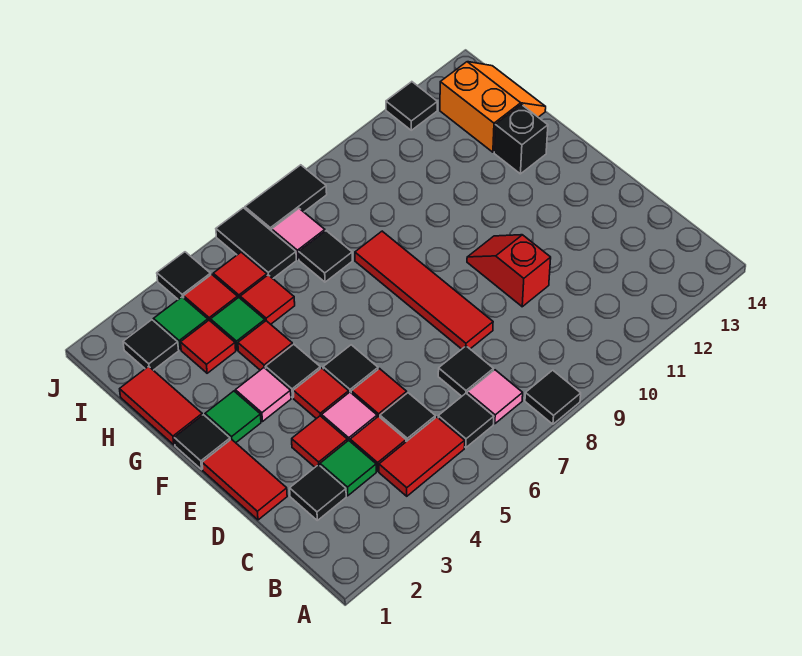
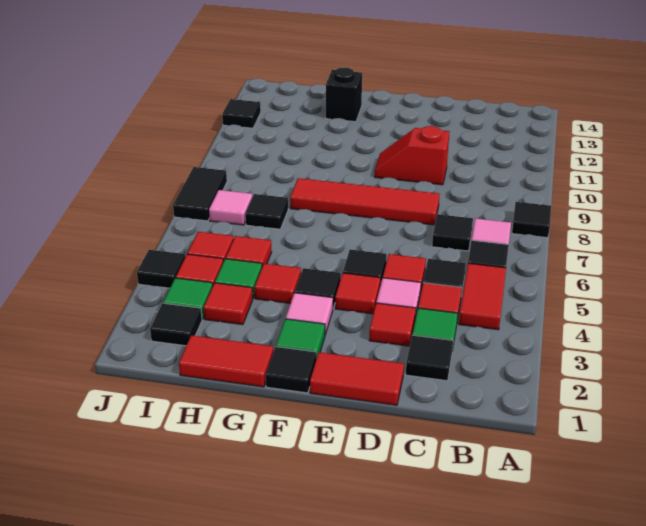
orange slope H13:I14 level 1 top 13 -> none
black tile I6:J6 level 1 -> none

